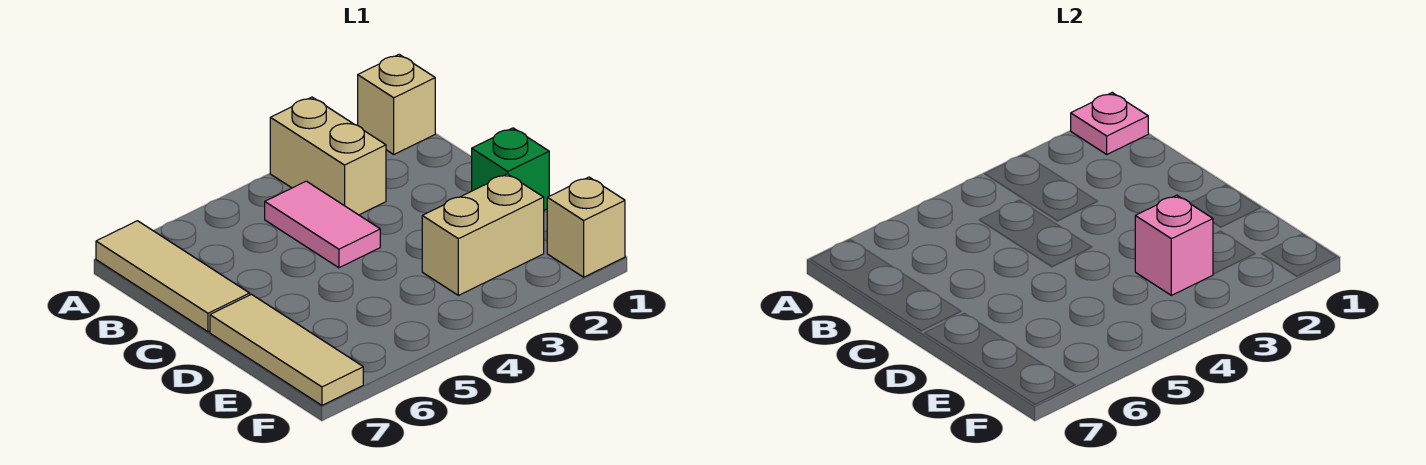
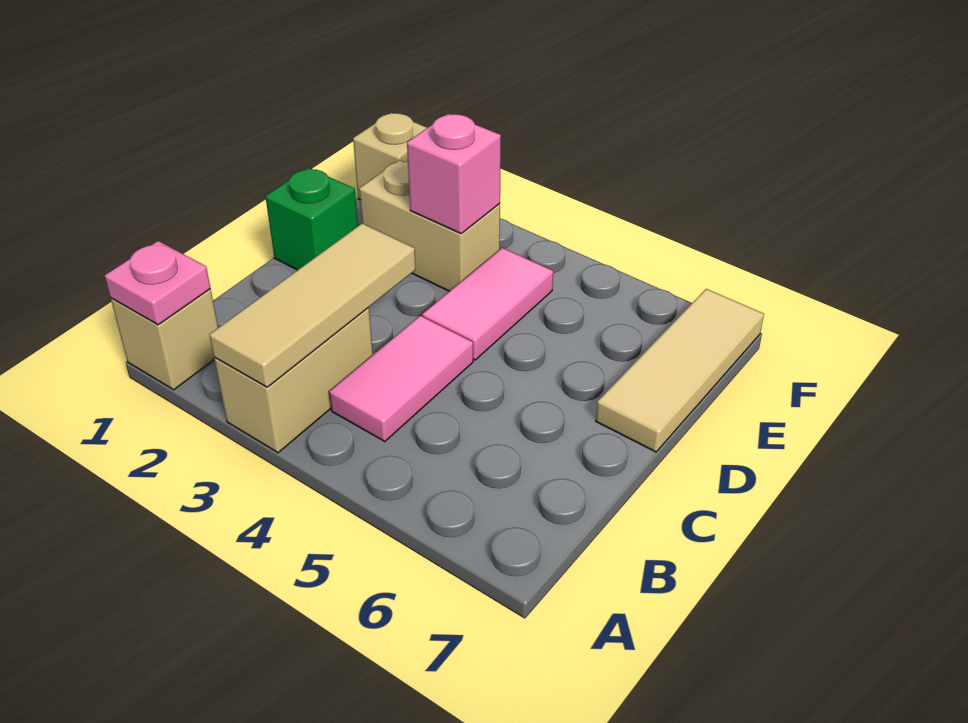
tan tile A7:C7 level 1 -> tan tile A3:C3 level 2
none -> pink tile D4:E4 level 1

